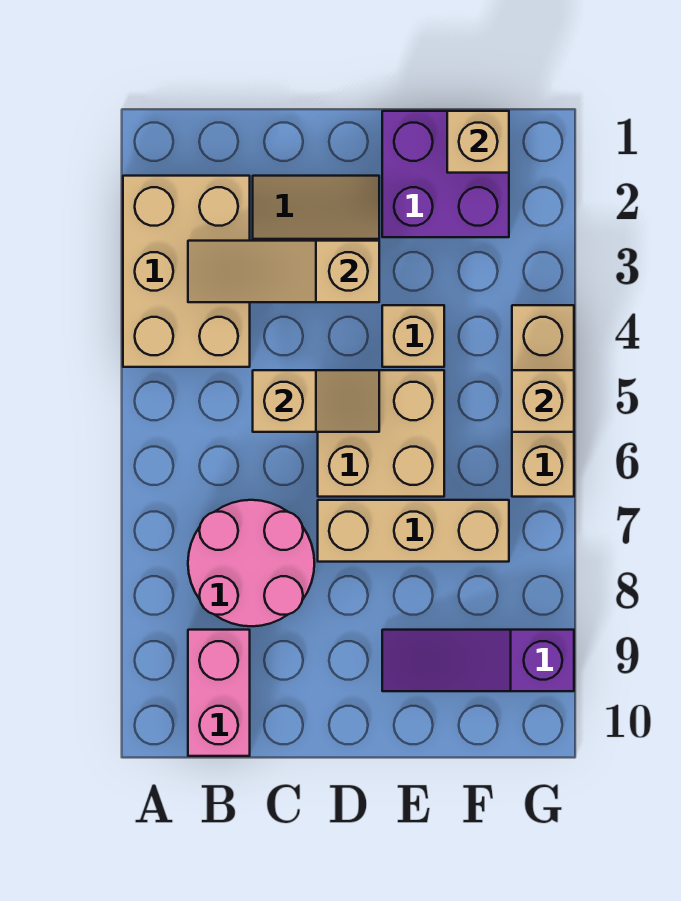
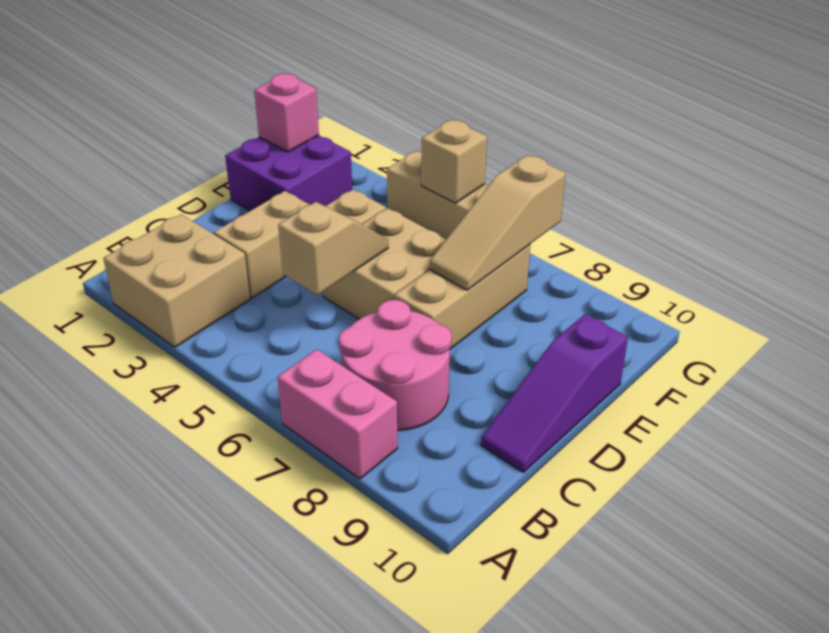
tan brick A2:B4 level 1 -> tan brick A2:B3 level 1
tan slope B3:D3 level 2 top D -> tan slope E7:G7 level 2 top G
pink brick B9:B10 level 1 -> pink brick A7:A8 level 1
purple slope E9:G9 level 1 top G -> purple slope C10:E10 level 1 top E
tan brick F1 level 2 -> pink brick F1 level 2

